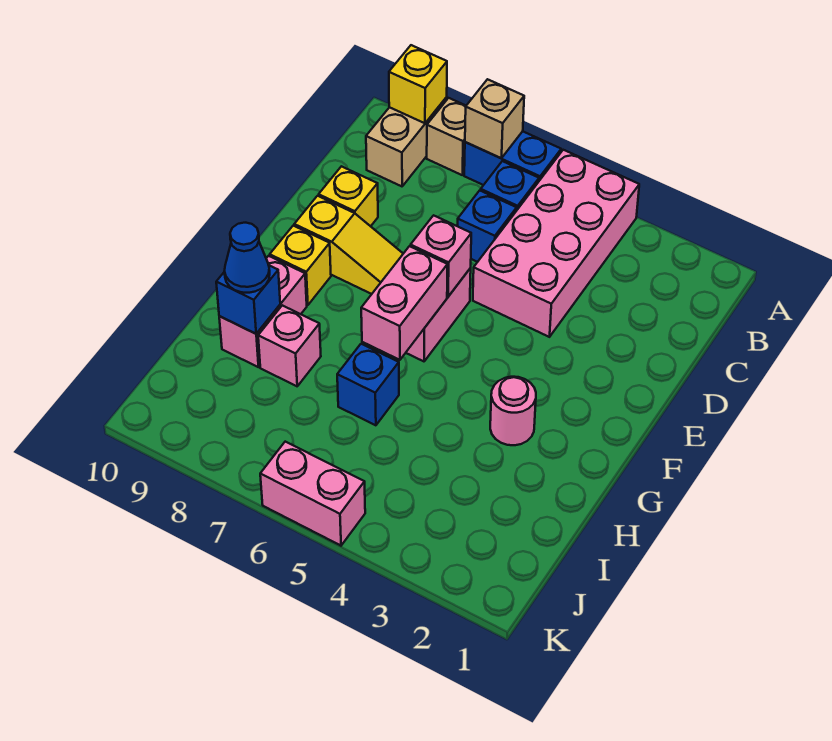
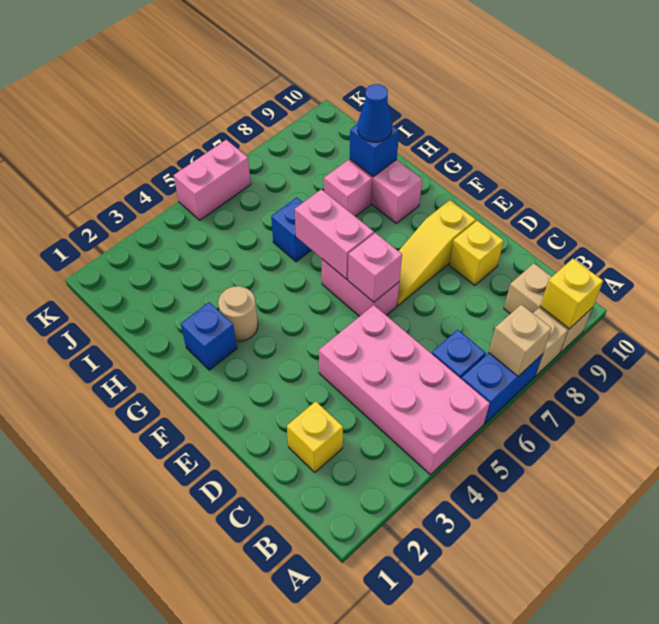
blue brick C6 level 1 -> blue brick G2 level 1
yellow brick F9 level 1 -> yellow brick C2 level 1
pink round brick G3 level 1 -> tan round brick G3 level 1

